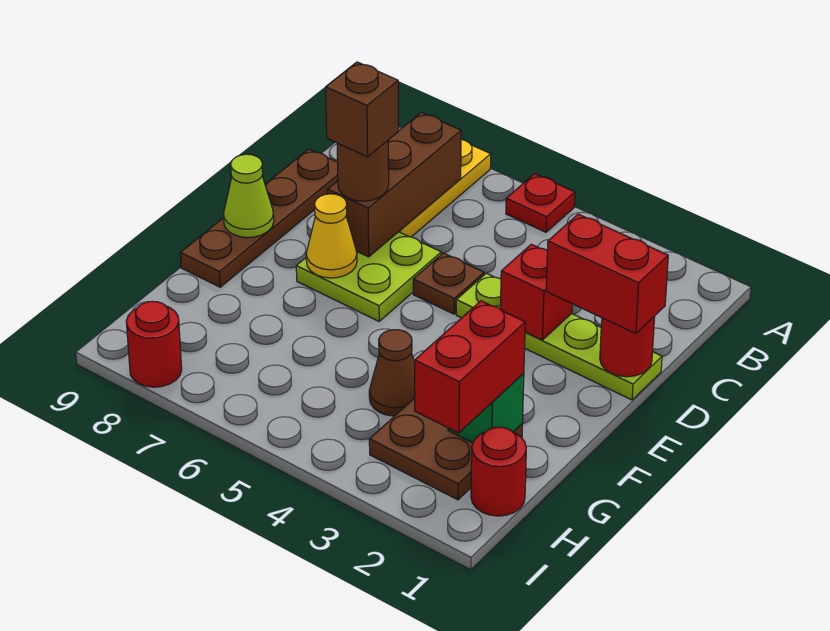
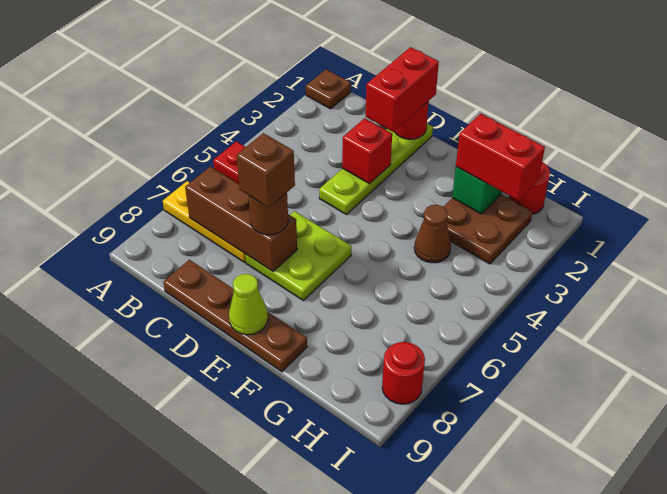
brown plate D5 level 1 -> brown plate A1 level 1
yellow cone E7 level 2 -> none

